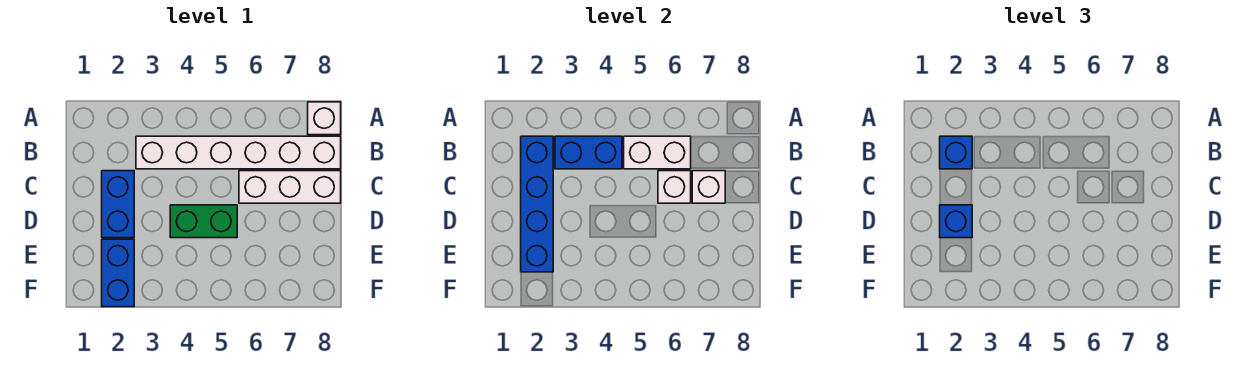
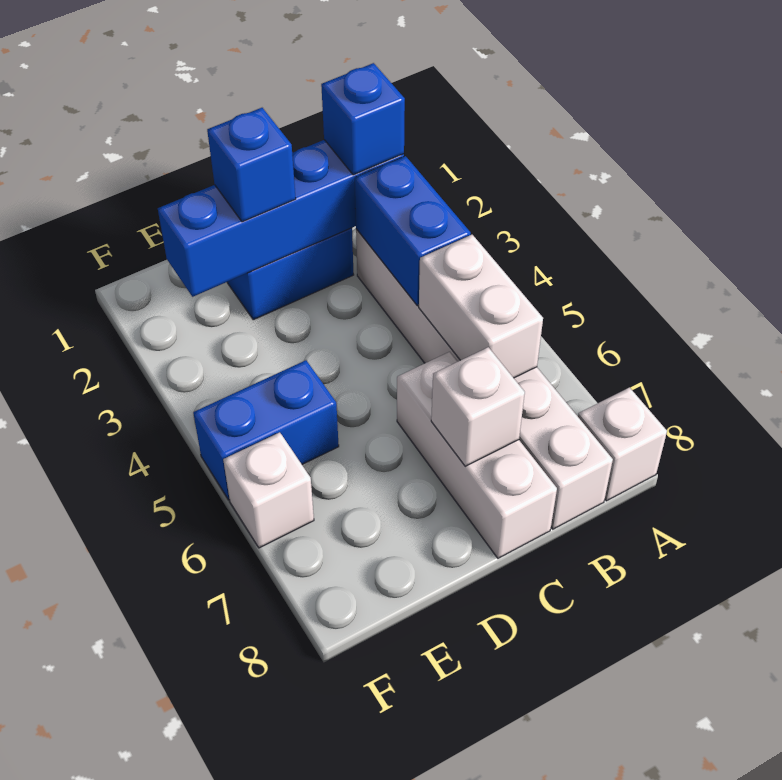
white brick C6 level 2 -> white brick F6 level 1
green brick D4:D5 level 1 -> none
blue brick E2:F2 level 1 -> blue brick E5:F5 level 1

